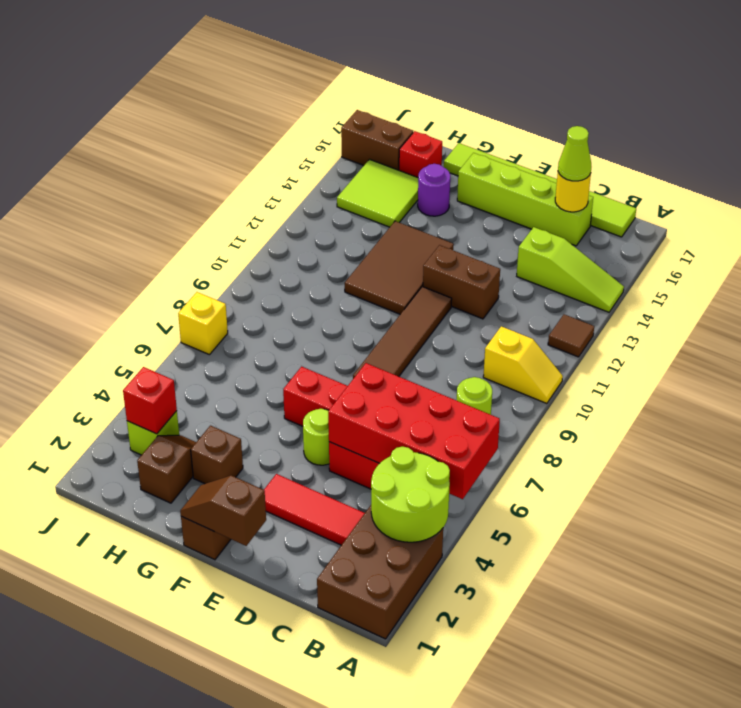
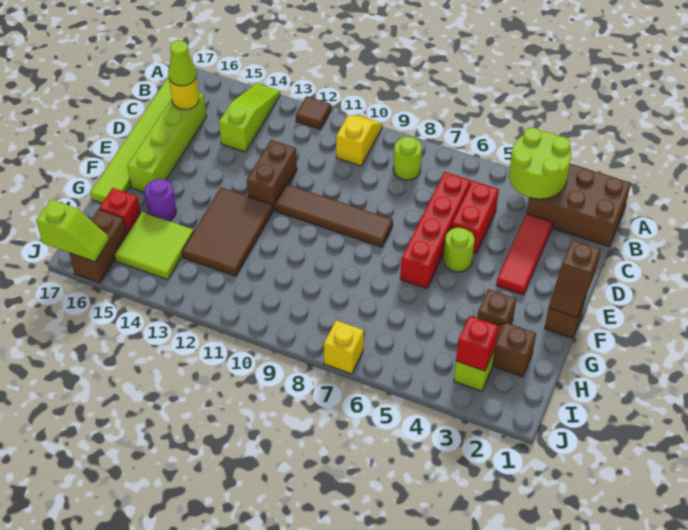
red brick A5:D6 level 2 -> none
brown tile F11:G13 level 1 -> brown tile F12:H13 level 1
none -> lime slope J16:J17 level 2 top 17

